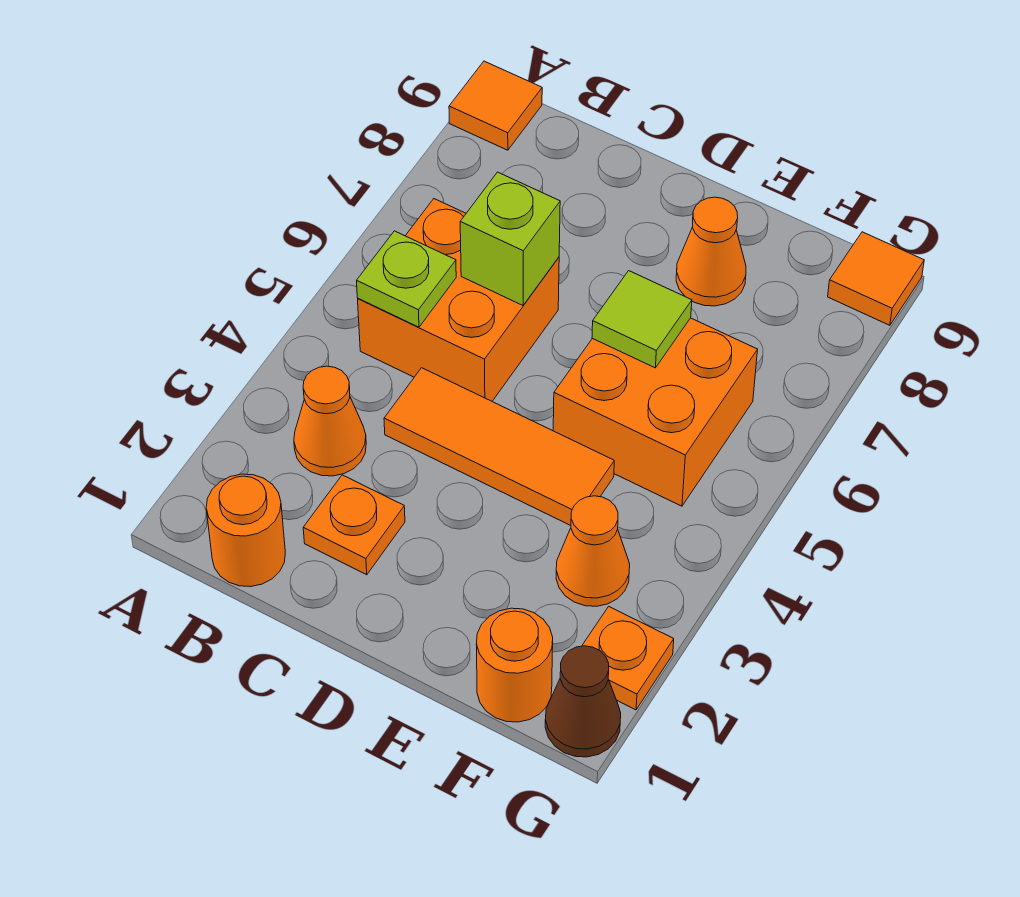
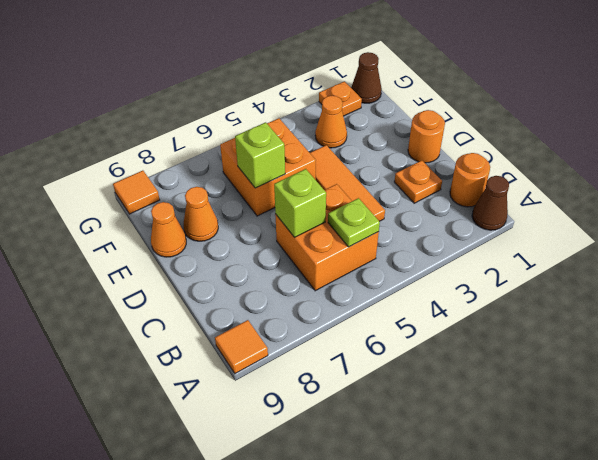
none -> brown cone A1 level 1
orange cone B3 level 1 -> orange cone E9 level 1
lime tile E6 level 2 -> lime brick E6 level 2
orange round brick F1 level 1 -> orange round brick D1 level 1

